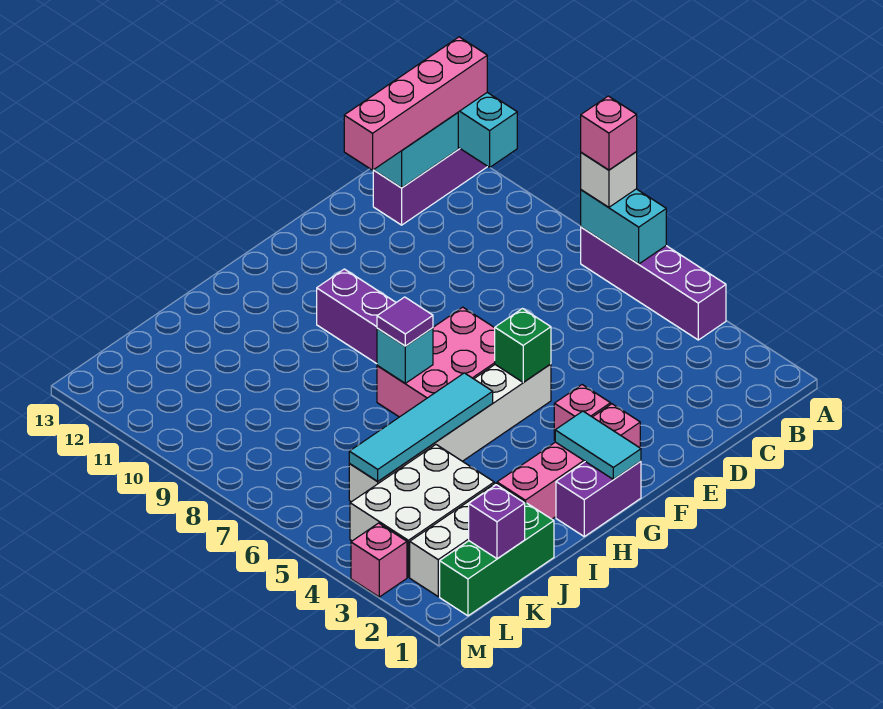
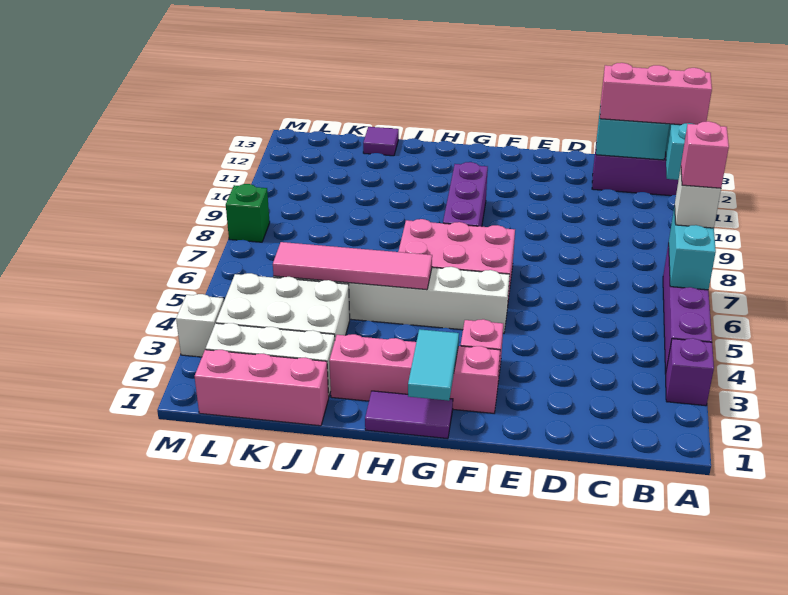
pink brick A12:D12 level 3 -> pink brick A12:C12 level 3
green brick F5 level 2 -> green brick M8 level 1
purple brick G1:H1 level 1 -> purple tile G1:H1 level 1
cyan tile H5:K5 level 2 -> pink tile H5:K5 level 2
cyan brick H7 level 2 -> none
purple tile H7 level 3 -> purple tile J13 level 1
green brick J1:L1 level 1 -> pink brick J1:L1 level 1
purple brick K1 level 2 -> purple brick A3 level 1
pink brick M3 level 1 -> white brick M3 level 1

